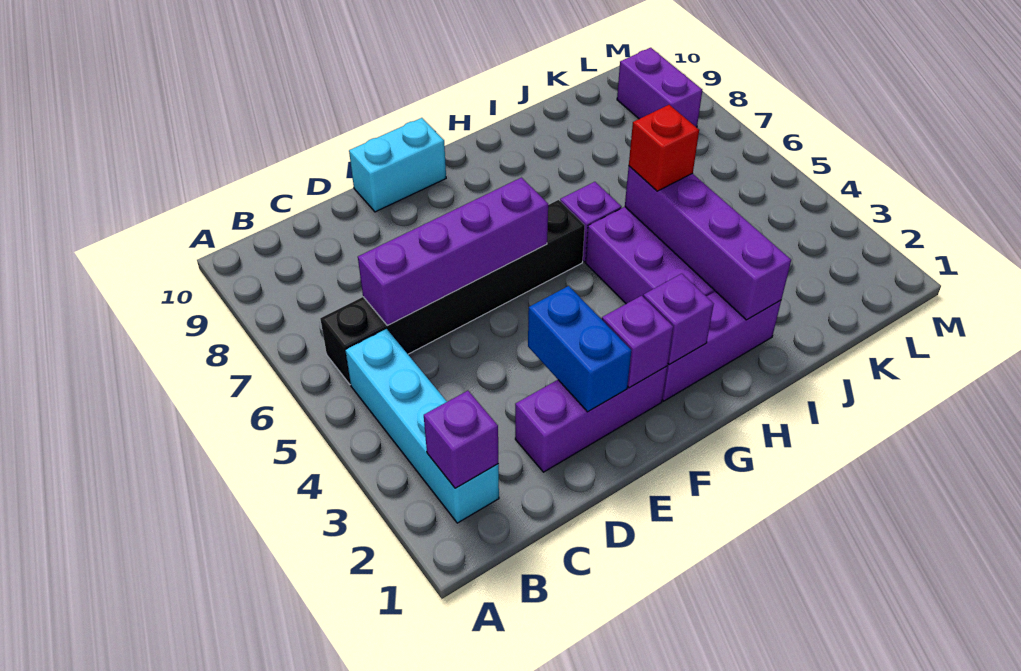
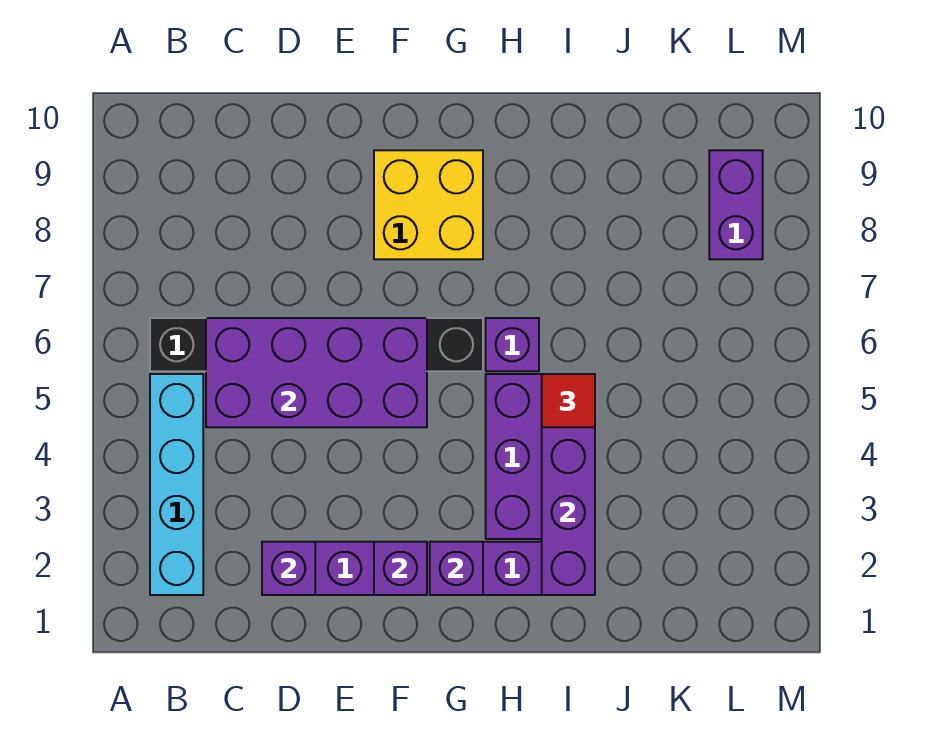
purple brick B2 level 2 -> purple brick D2 level 2
purple brick C6:F6 level 2 -> purple brick C5:F6 level 2
blue brick E2:E3 level 2 -> none
cyan brick E10:F10 level 1 -> none
none -> yellow brick F8:G9 level 1
red brick I5 level 3 -> red tile I5 level 3

